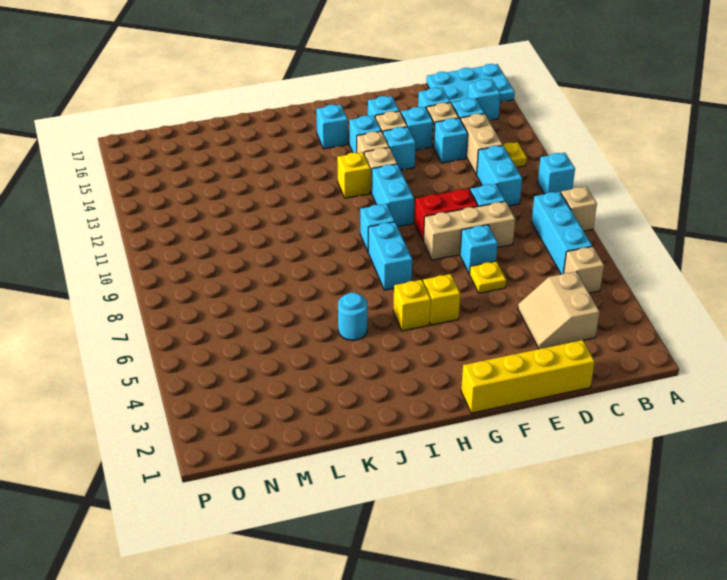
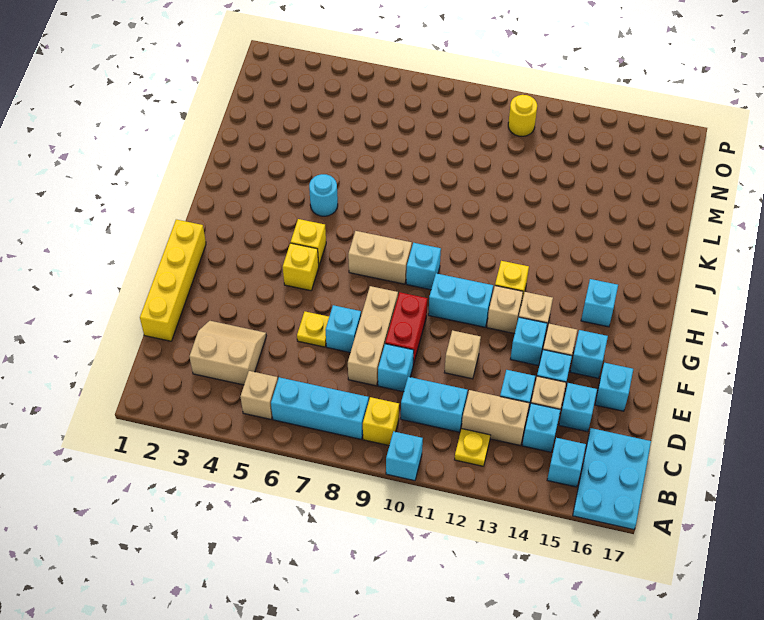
tan brick A8 level 1 -> tan brick E11 level 1
none -> yellow brick B9 level 1
cyan brick G14 level 1 -> cyan brick E16 level 1
cyan brick H7:H8 level 1 -> tan brick H7:H8 level 1
none -> yellow round brick O11 level 1

